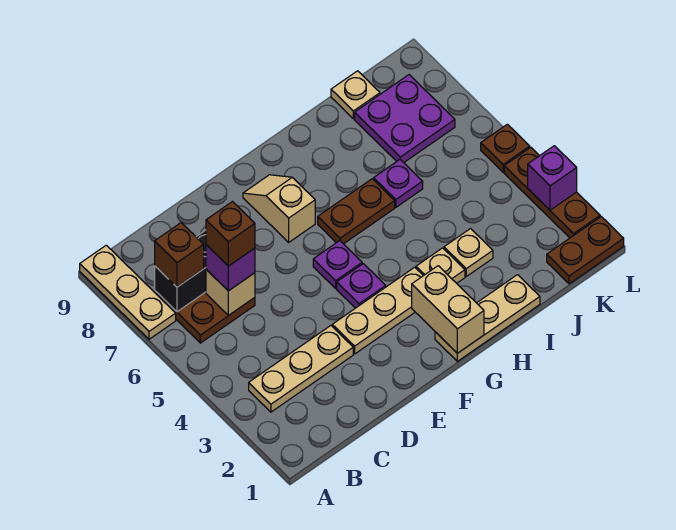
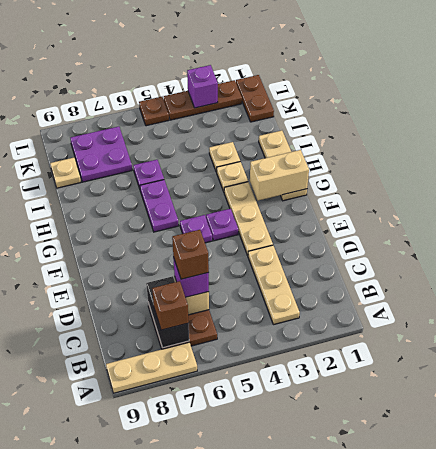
tan slope F7:F8 level 1 top 7 -> none
brown plate G6:H6 level 1 -> purple plate G6:H6 level 1

